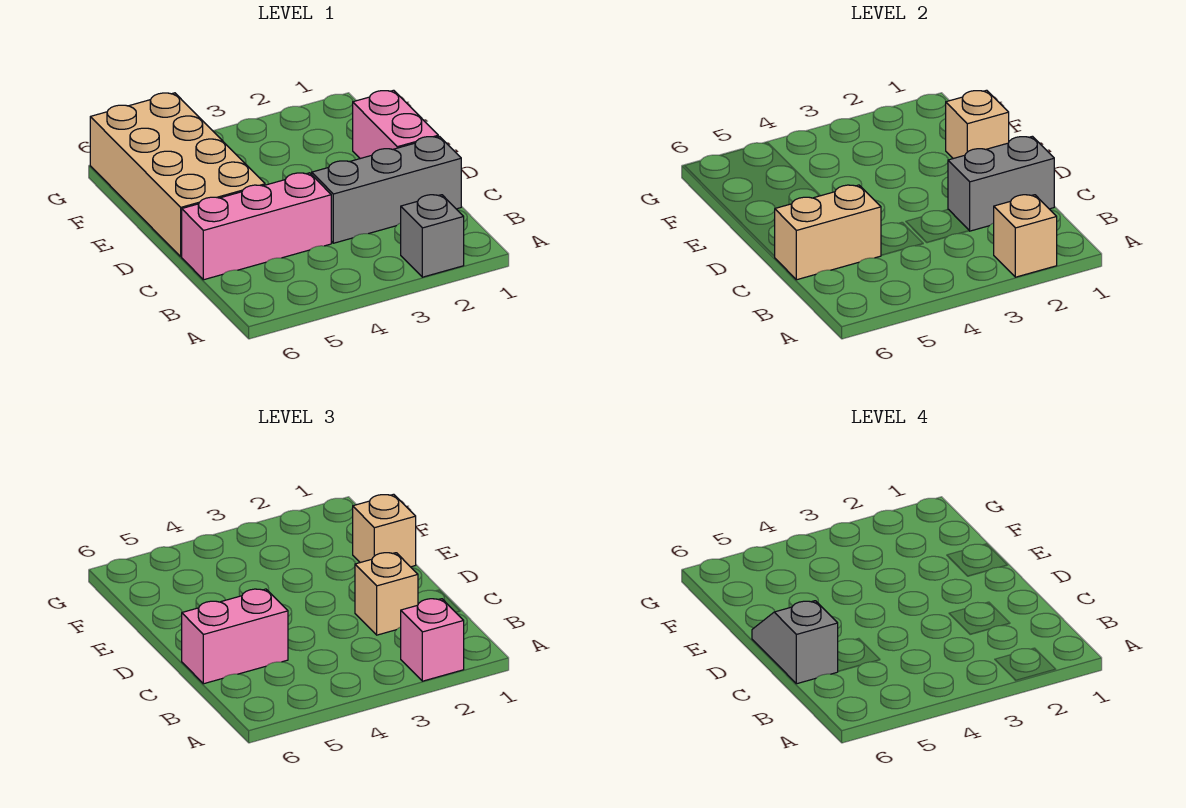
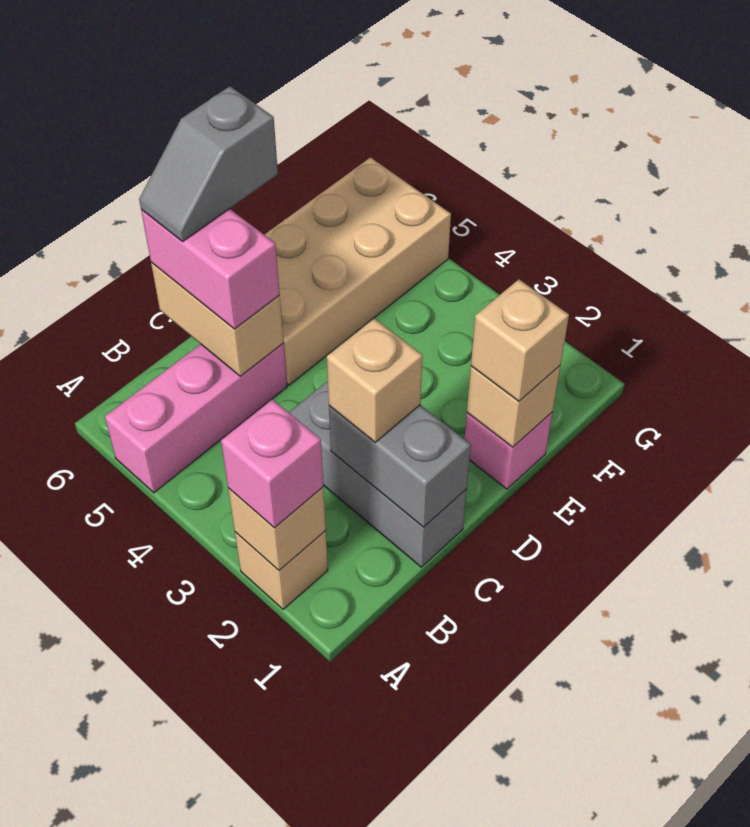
grey brick A2 level 1 -> tan brick A2 level 1
pink brick C4:C6 level 1 -> pink brick A5:C5 level 1
grey slope C6:D6 level 4 top C -> grey slope C6:D6 level 4 top D
pink brick D1:E1 level 1 -> pink brick E1 level 1

